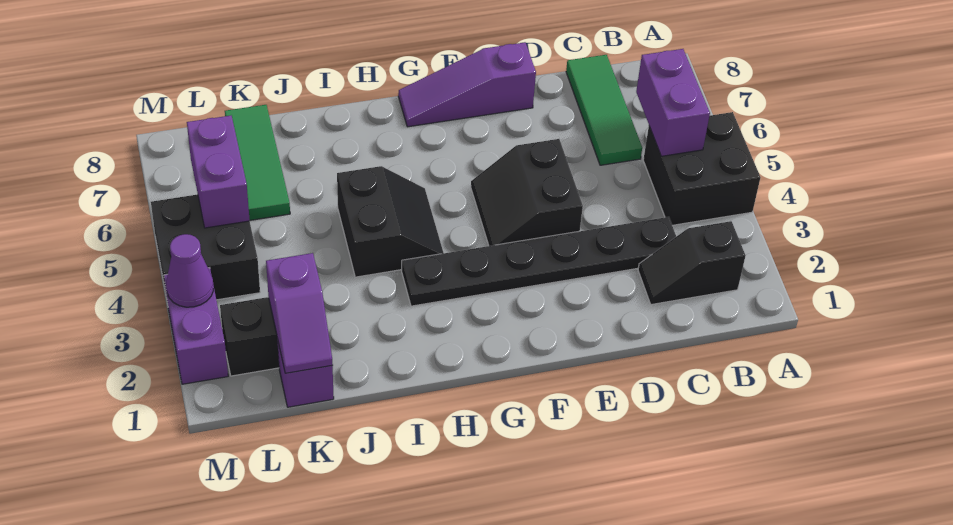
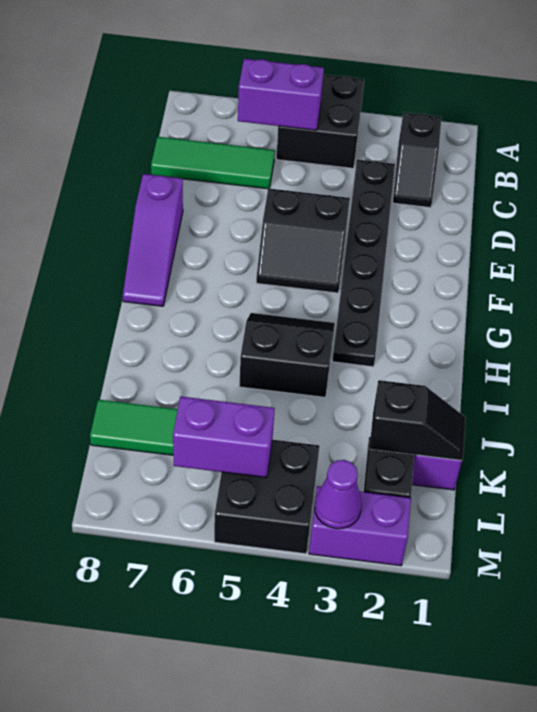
purple slope K1:K2 level 2 top 2 -> black slope K1:K2 level 2 top 2

